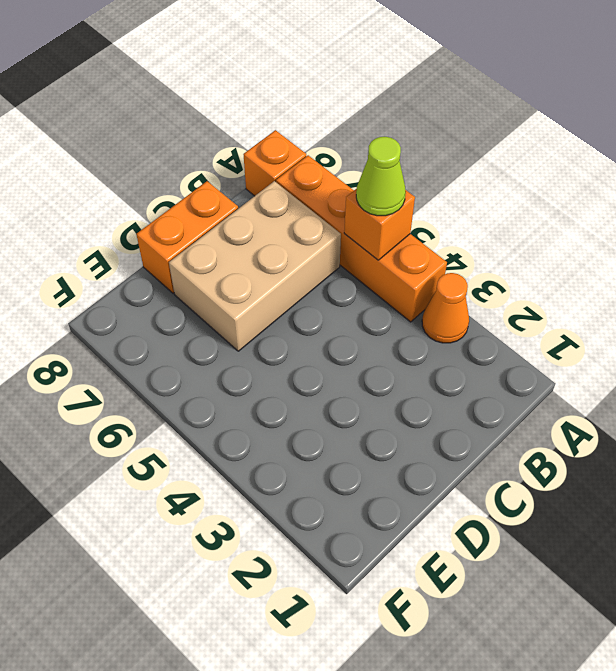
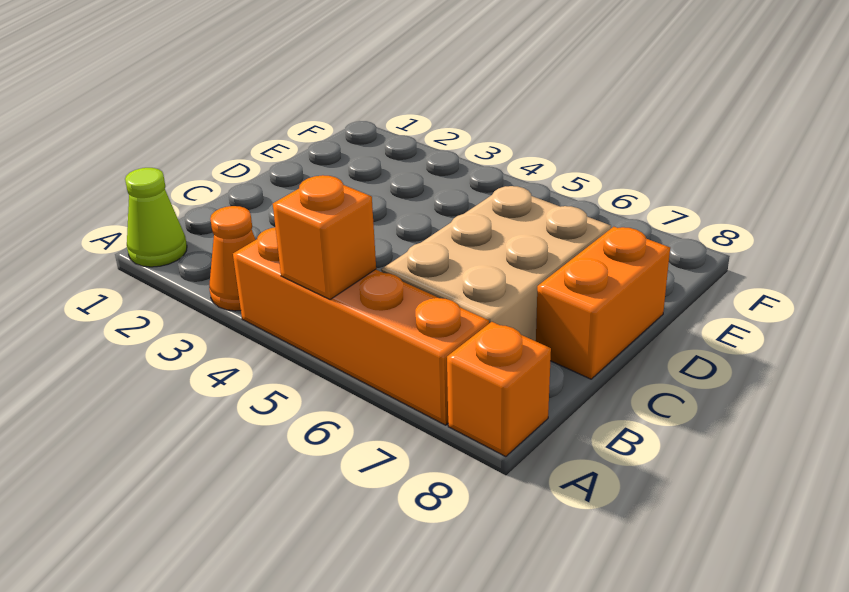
lime cone A5 level 3 -> lime cone A1 level 1

